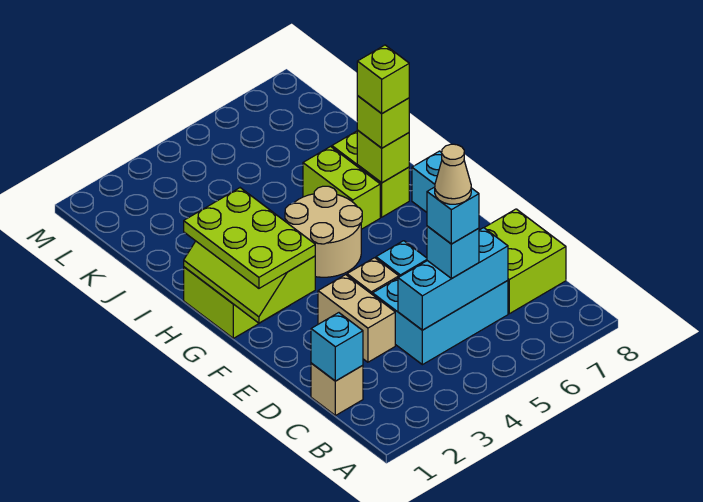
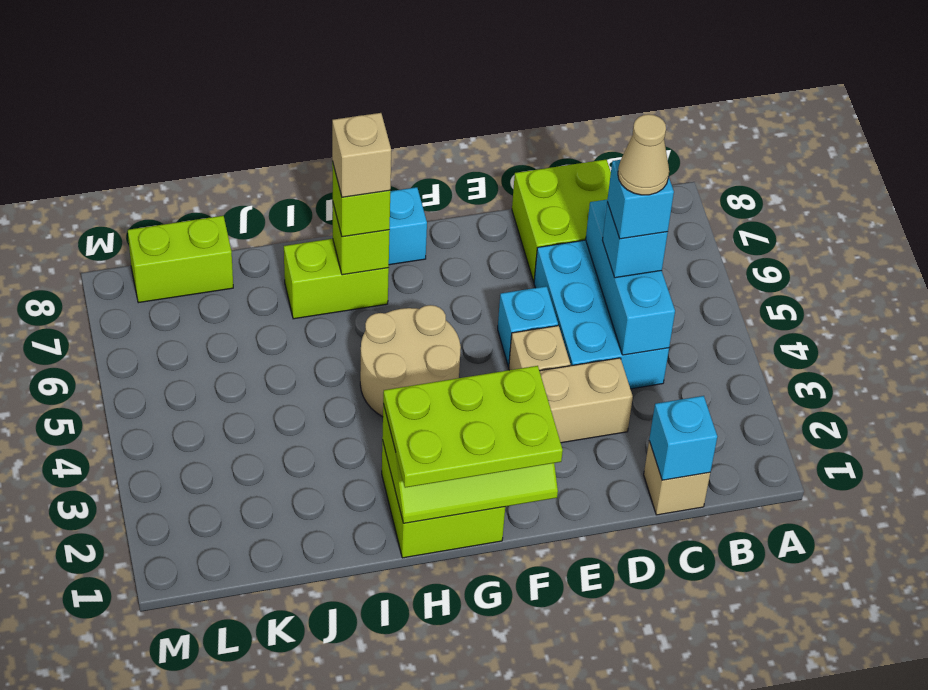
lime brick H6:I6 level 1 -> lime brick K8:L8 level 1
lime brick H7 level 4 -> tan brick H7 level 4

